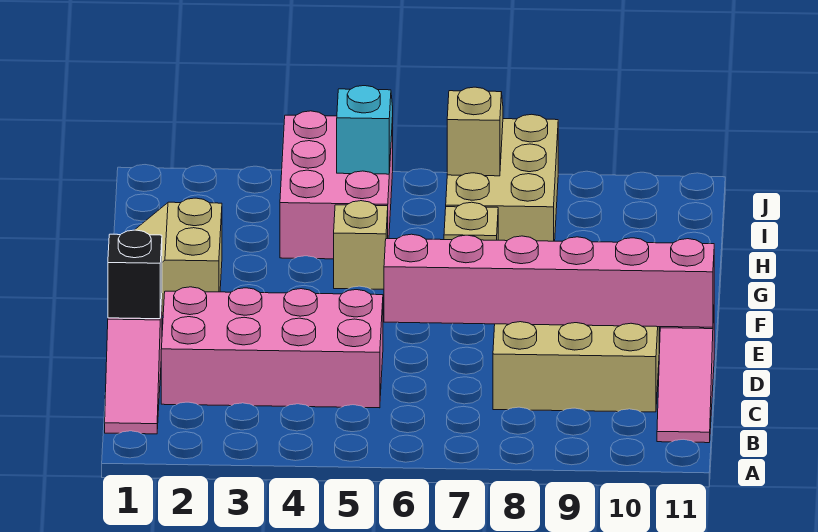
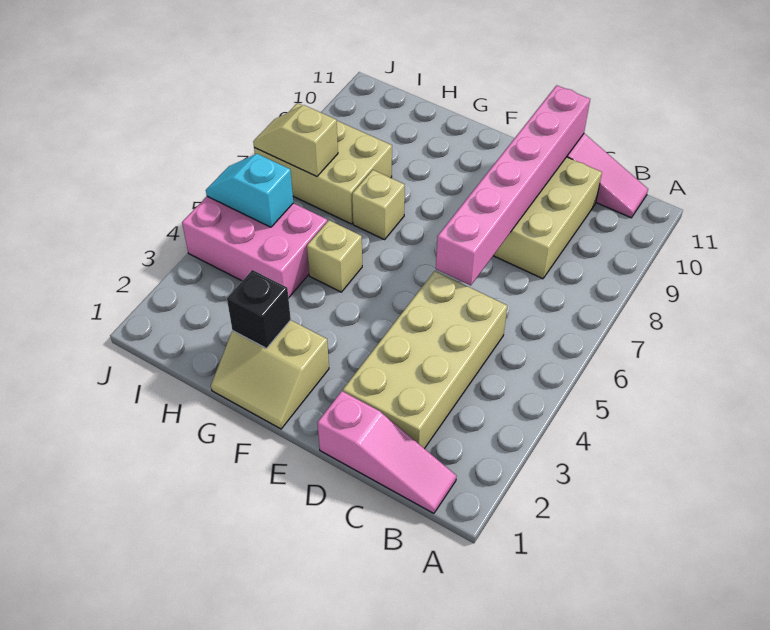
pink brick C2:D5 level 1 -> tan brick C2:D5 level 1
black brick D1 level 2 -> black brick G2 level 2

